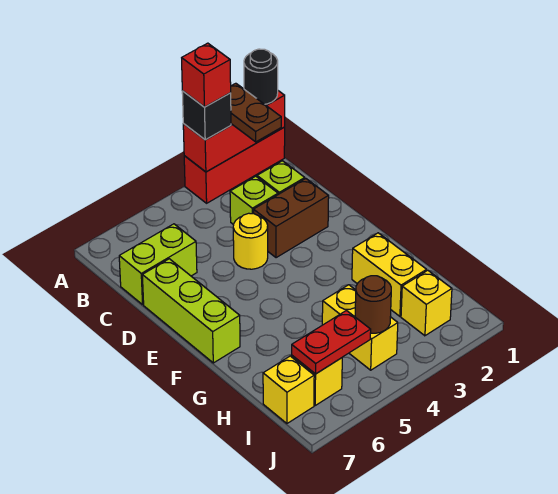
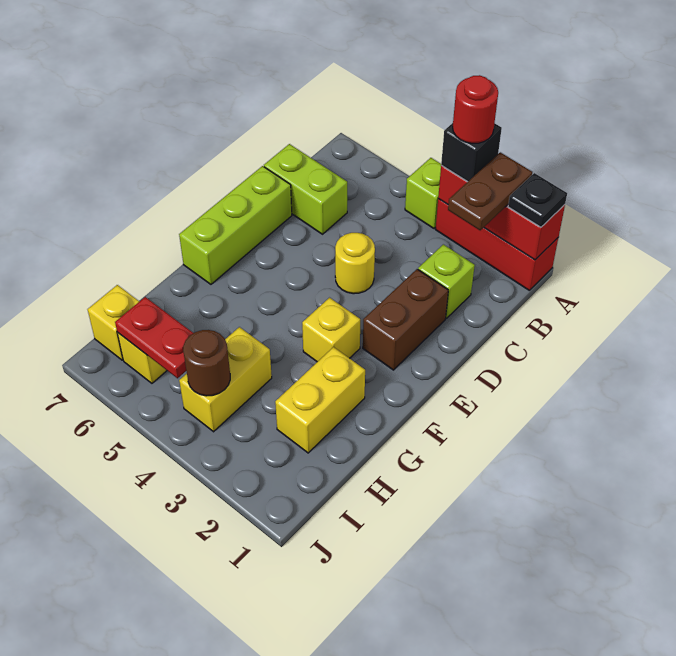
black round brick A1 level 3 -> black plate A1 level 3
red brick A3 level 4 -> red round brick A3 level 4
lime brick C3 level 1 -> lime brick A4 level 1
brown brick D2:D3 level 1 -> brown brick D2:E2 level 1
yellow brick I2 level 1 -> yellow brick F3 level 1

